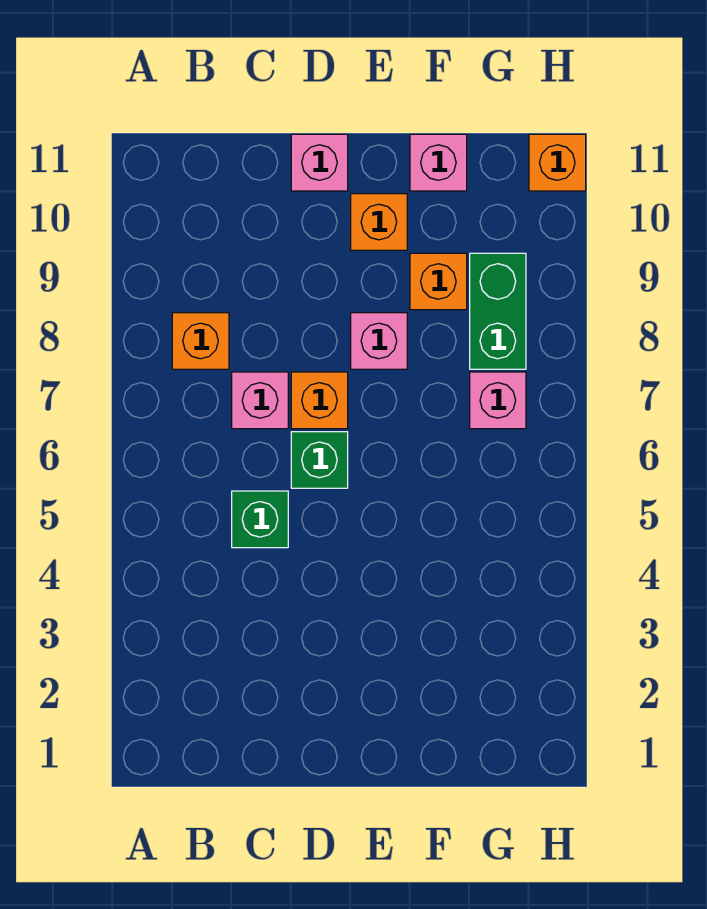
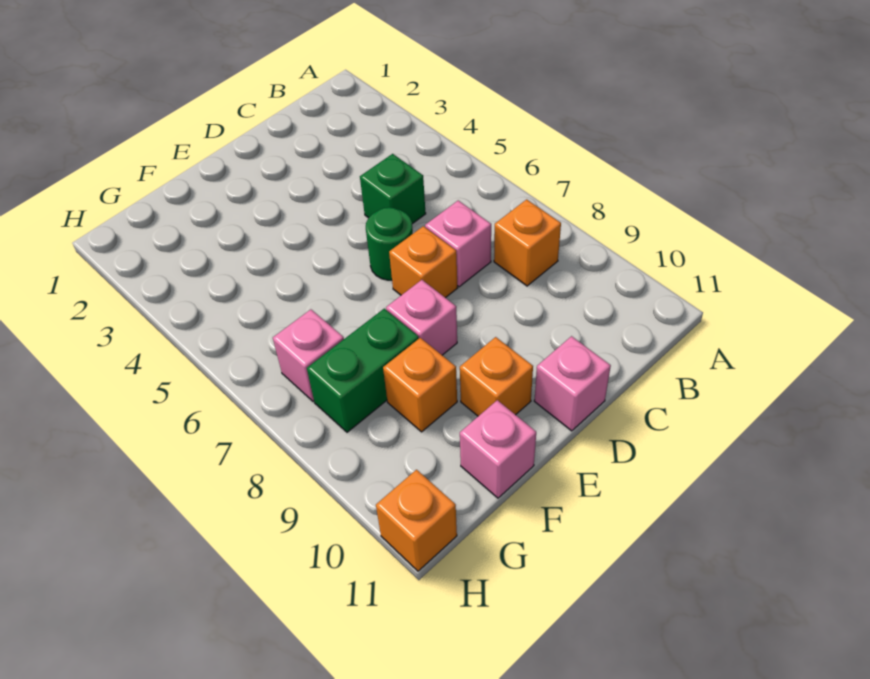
green brick D6 level 1 -> green round brick D6 level 1
green brick G8:G9 level 1 -> green brick F8:G8 level 1

